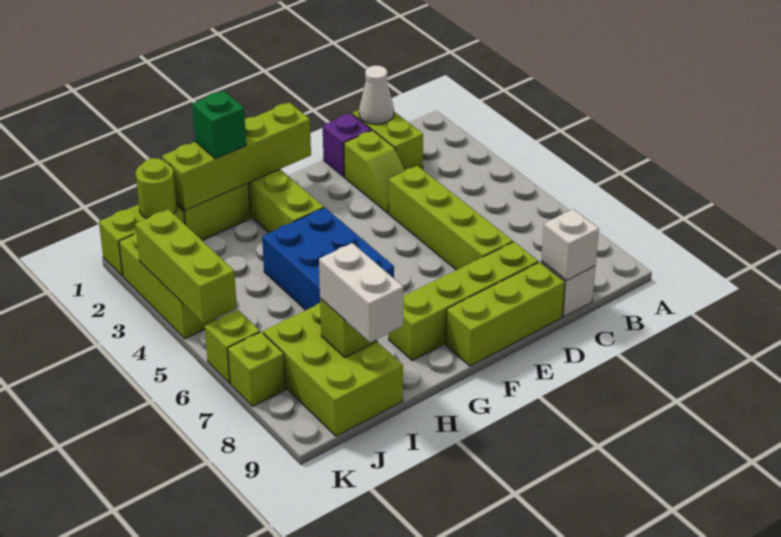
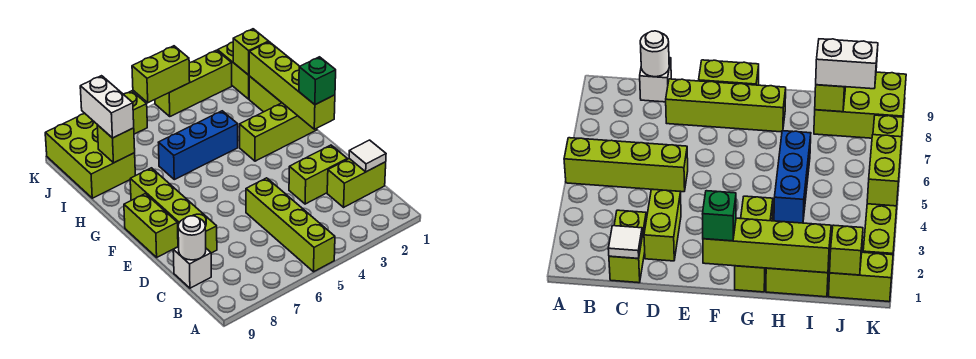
white cone C1 level 2 -> white tile C1 level 2
white brick C9 level 2 -> white round brick C9 level 2
purple brick D1 level 1 -> none
lime slope D2:D3 level 1 top 2 -> lime brick D2:D3 level 1
lime brick D4:D7 level 1 -> lime brick A5:D5 level 1
lime brick D9:F9 level 1 -> lime brick E9:F9 level 1
blue brick G4:H6 level 1 -> blue brick H4:H6 level 1
green brick H1 level 3 -> green brick F1 level 3
lime brick I7:J9 level 1 -> lime brick I8:K9 level 1
white brick I8:I9 level 3 -> white brick I8:J8 level 3
lime round brick J1 level 2 -> lime brick J1 level 2
lime brick K3:K5 level 2 -> lime brick K4:K5 level 2

